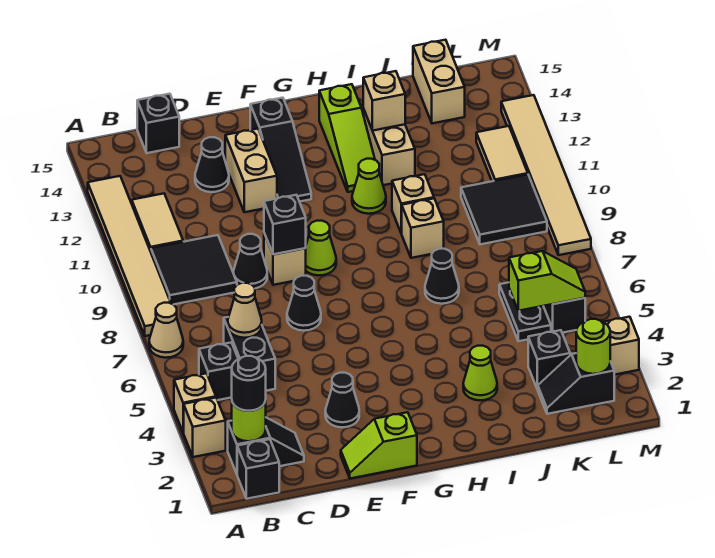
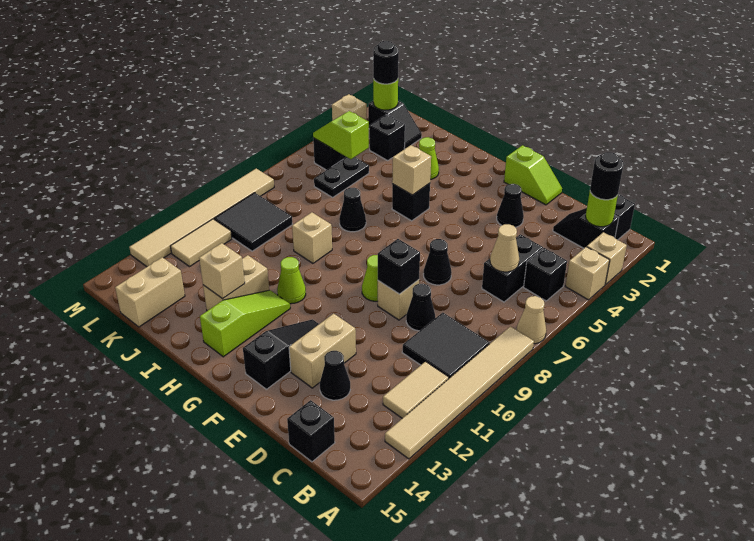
none -> black brick H5 level 1
tan brick I10 level 1 -> tan brick H5 level 2
none -> black round brick L2 level 3

